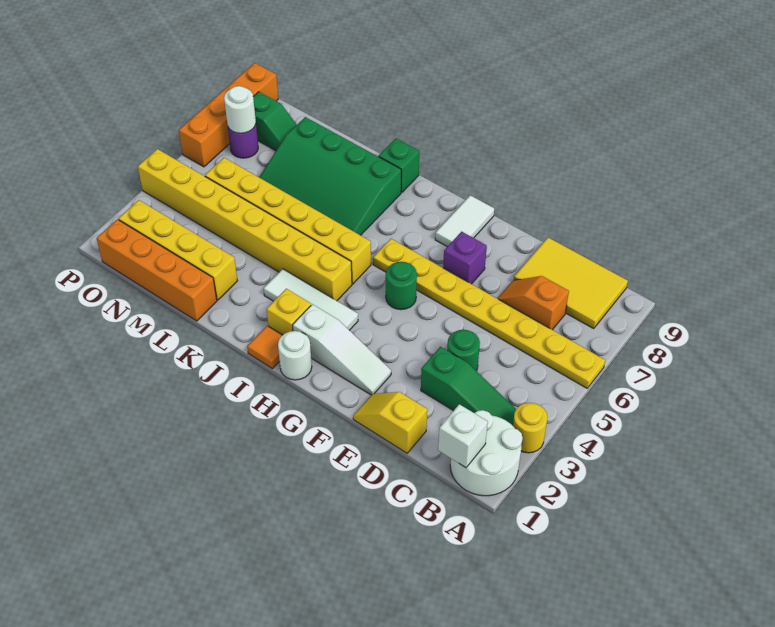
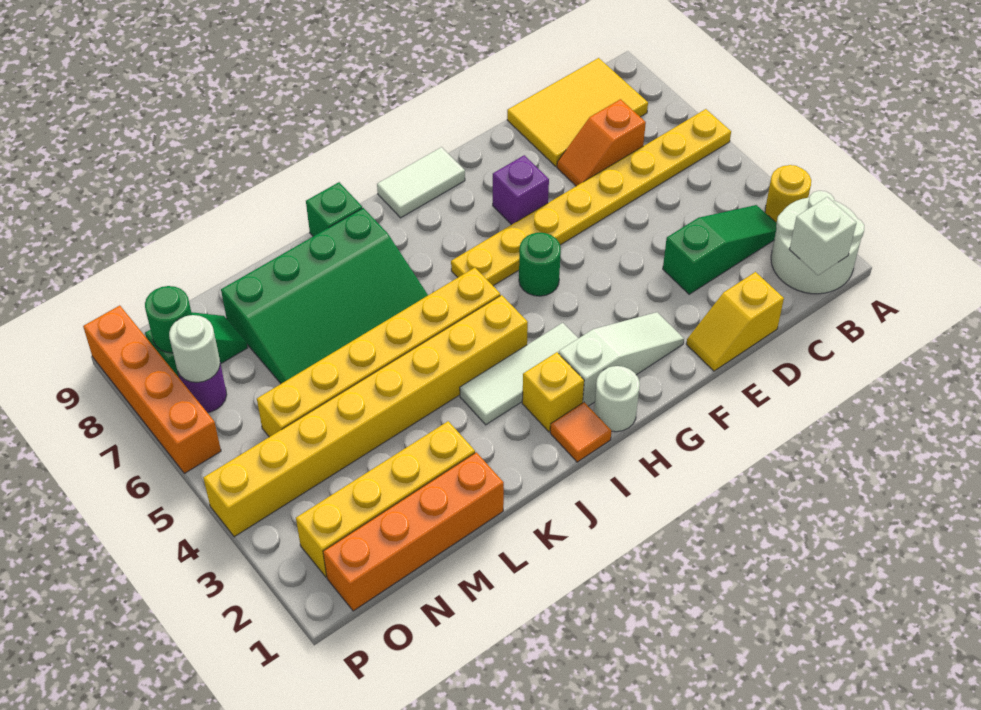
green round brick D4 level 1 -> green round brick O8 level 2
white tile G8:G9 level 1 -> white tile G9:H9 level 1

